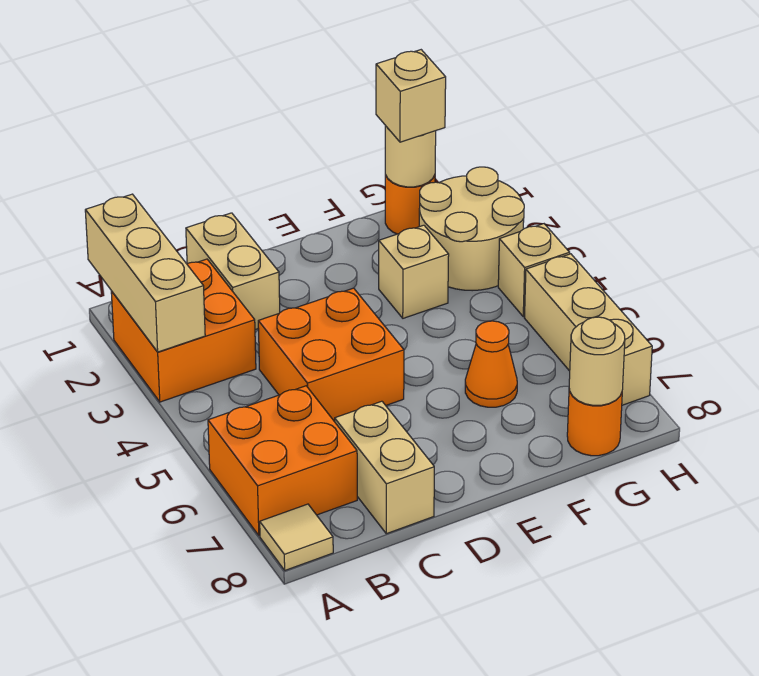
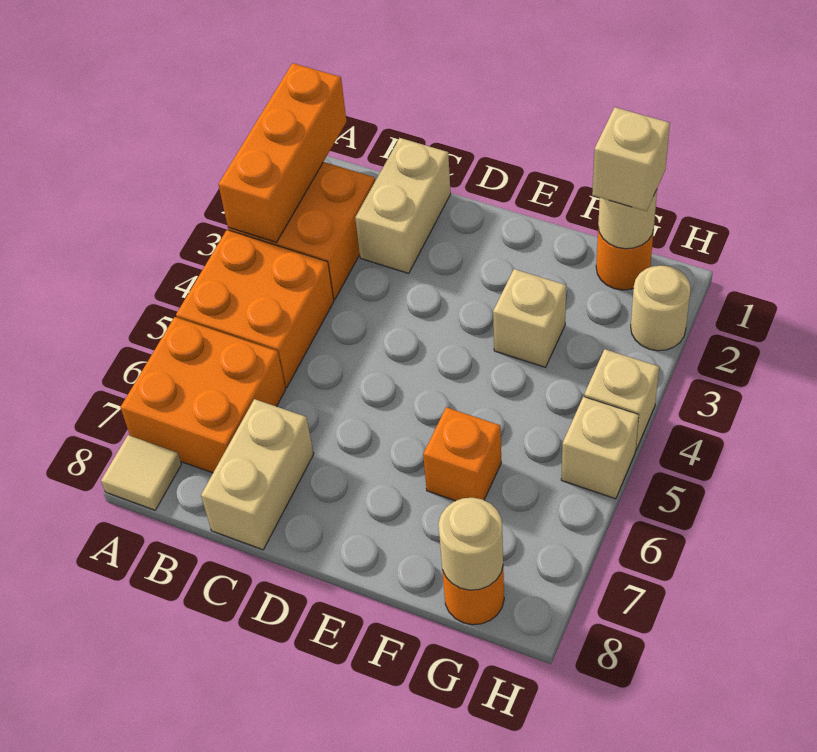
tan brick A1:A3 level 2 -> orange brick A1:A3 level 2
orange brick C4:D5 level 1 -> orange brick A4:B5 level 1
orange cone F6 level 1 -> orange brick F6 level 1
tan round brick G2:H3 level 1 -> tan round brick H2 level 1
tan brick H5:H7 level 1 -> tan brick H5 level 1

